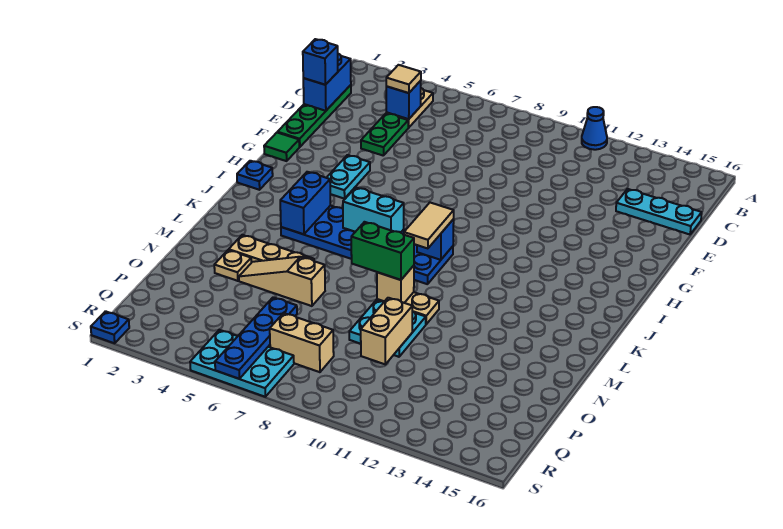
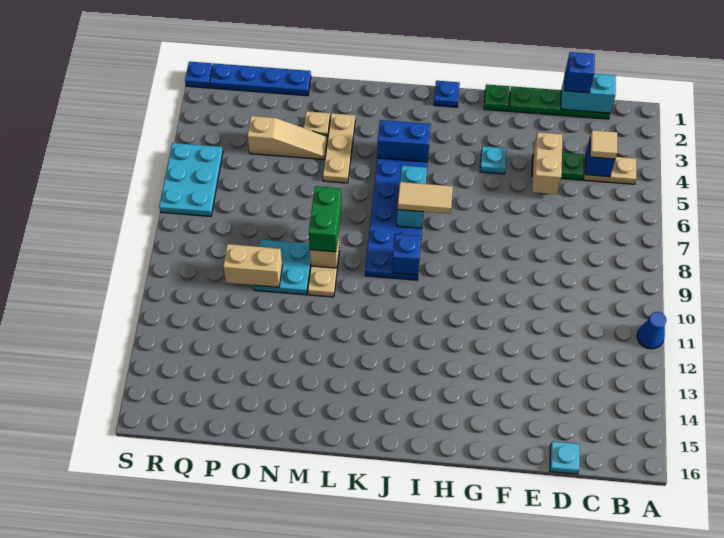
blue brick C1:D1 level 2 -> cyan brick C1:D1 level 2
cyan plate D14:D16 level 1 -> cyan plate D16 level 1
green tile G1 level 1 -> green plate G1 level 1
cyan plate G4:H4 level 1 -> cyan plate G4 level 1
tan tile J9:K9 level 3 -> tan tile I7:J7 level 3
tan slope N4:N6 level 1 top 6 -> tan slope N4:P4 level 1 top P
blue plate P6:S6 level 2 -> blue plate O1:R1 level 1
tan brick Q7:Q8 level 1 -> tan brick E4:E5 level 2

